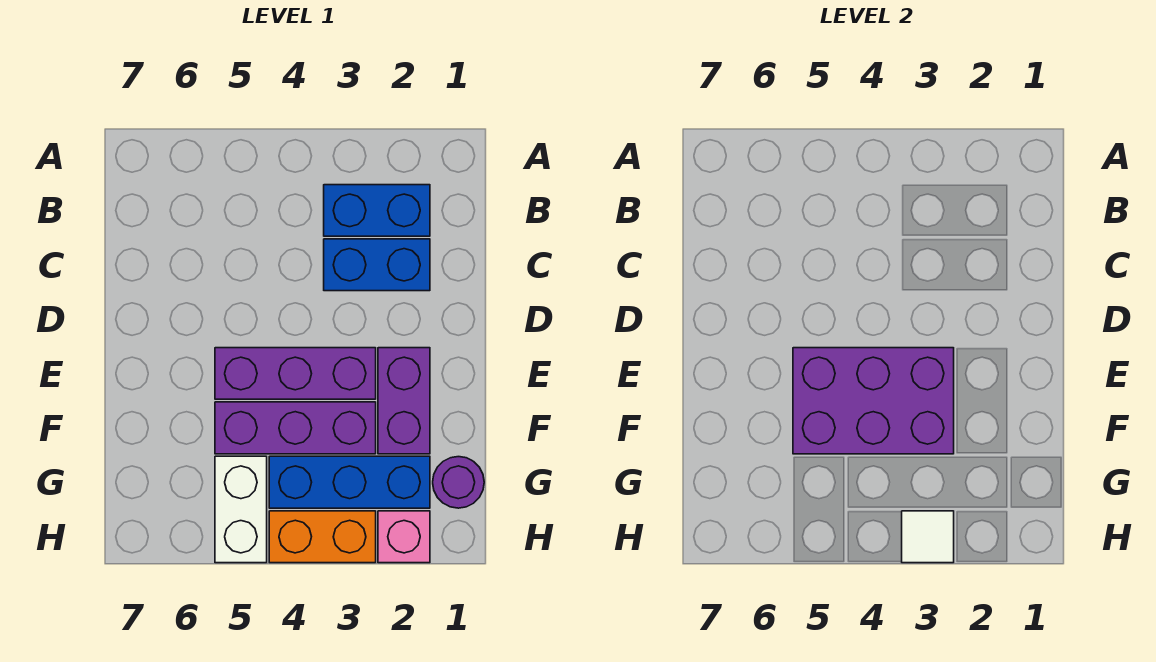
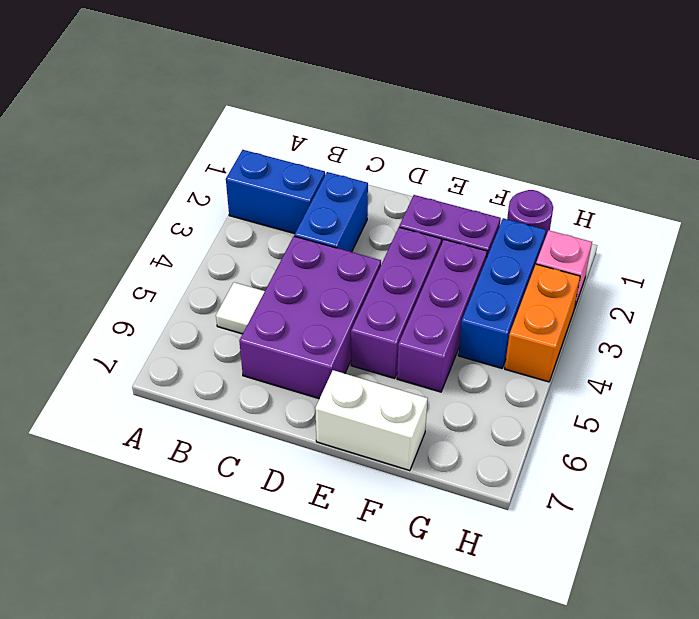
blue brick B2:B3 level 1 -> blue brick A2:B2 level 1
purple brick E3:F5 level 2 -> purple brick C4:D6 level 1
white brick G5:H5 level 1 -> white brick E7:F7 level 1
white tile H3 level 2 -> white tile B5 level 1

